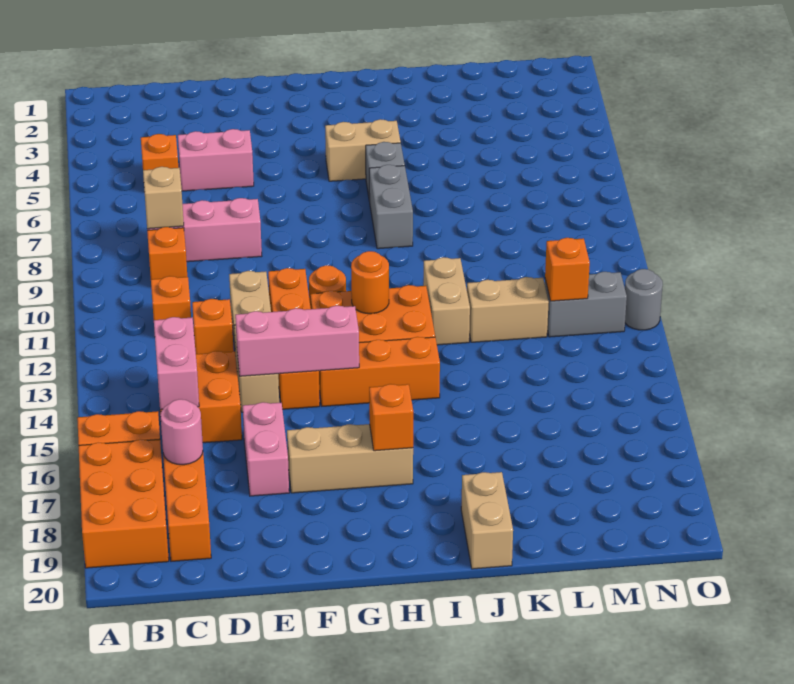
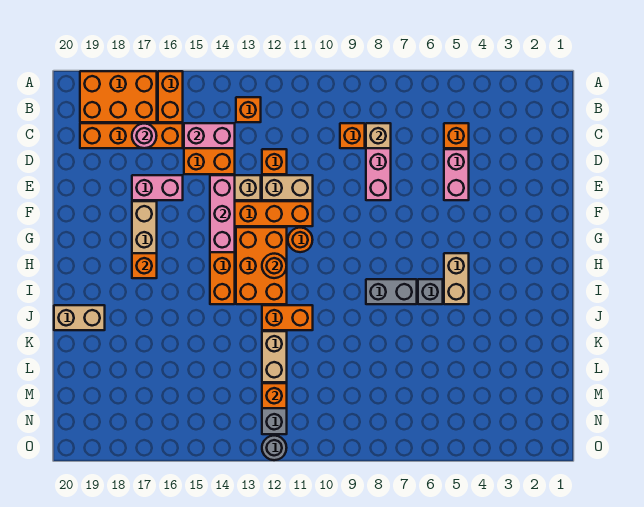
orange brick C11 level 1 -> orange brick B13 level 1
tan brick J11:J12 level 1 -> orange brick J11:J12 level 1

